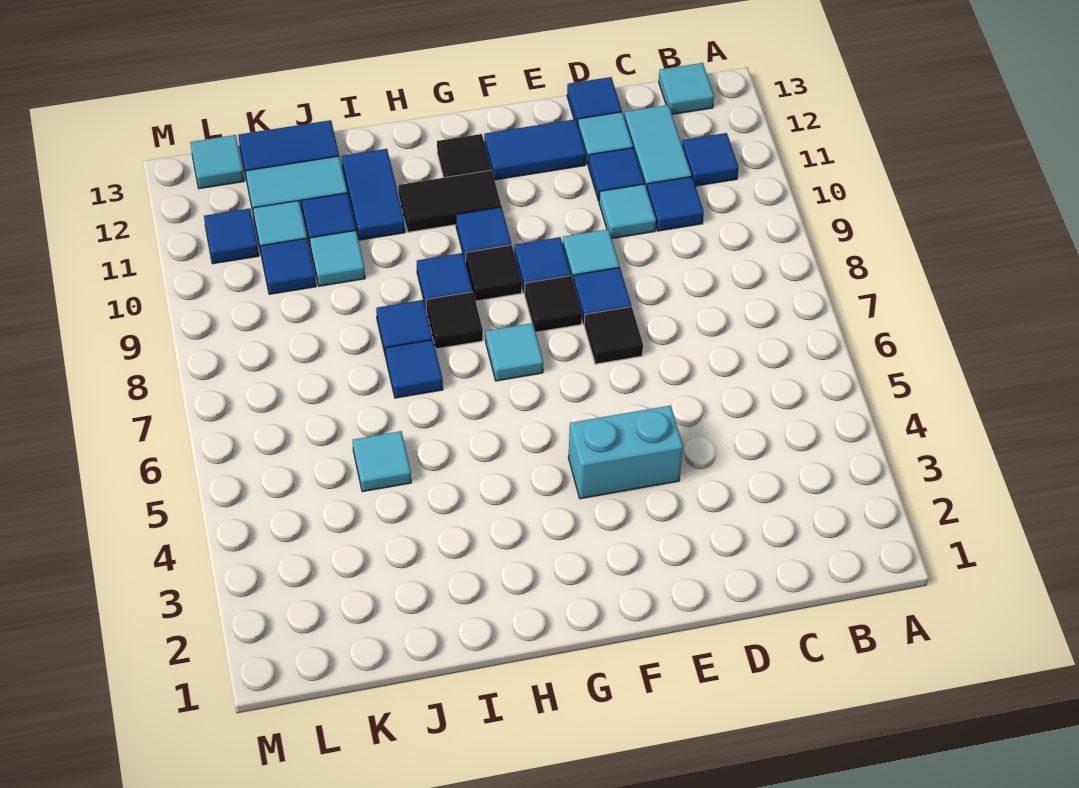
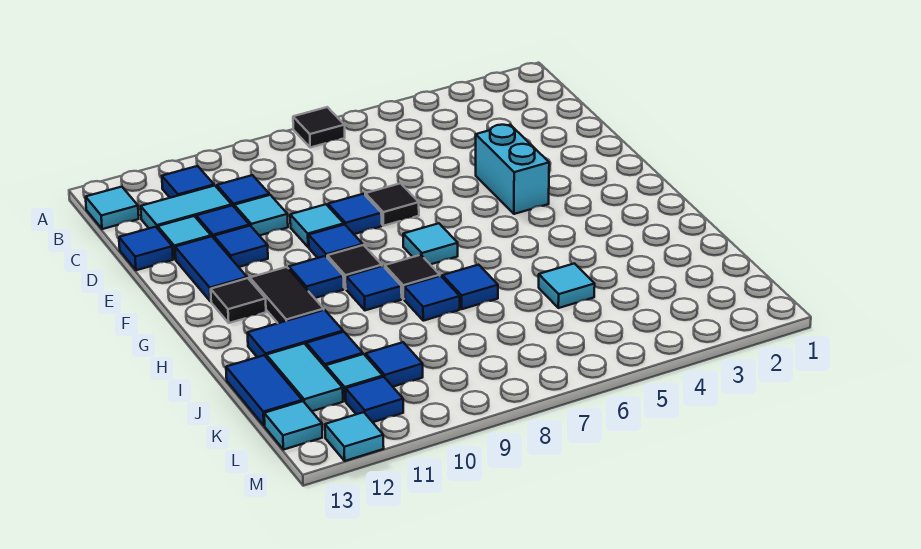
none -> blue tile E11 level 1
black tile F8 level 1 -> black tile A7 level 1
cyan tile J10 level 1 -> cyan tile M12 level 1

